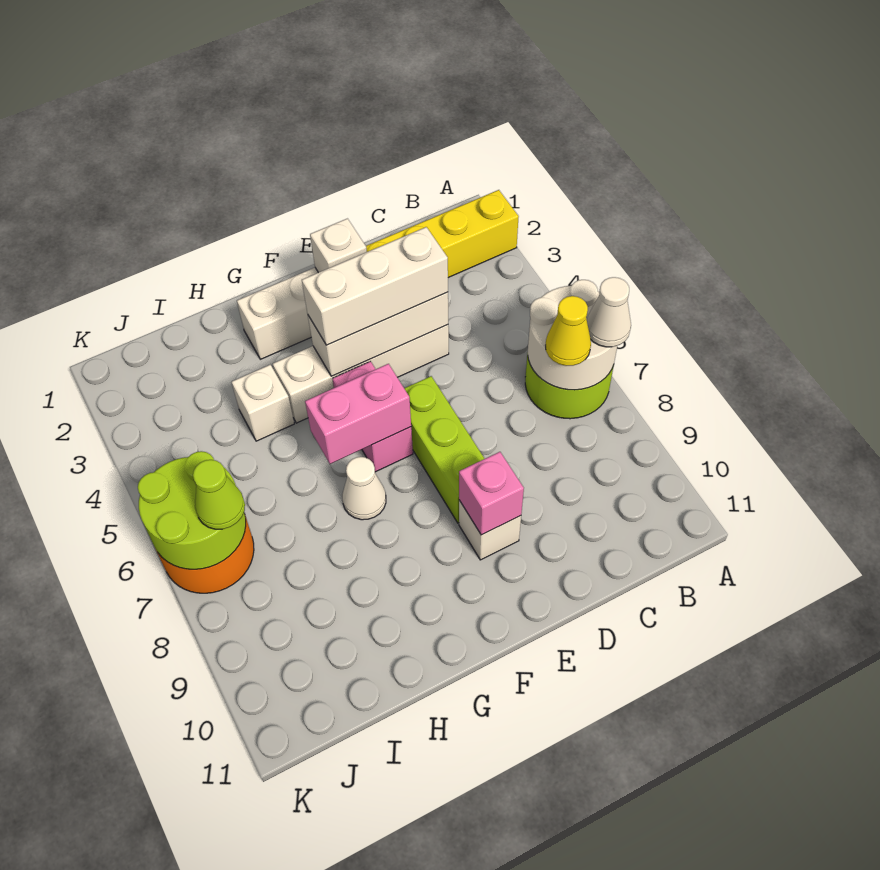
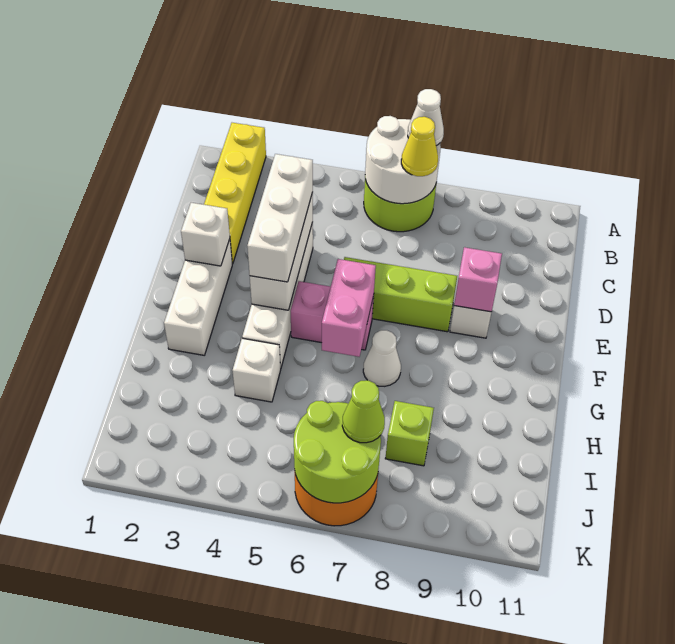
none -> lime brick I8 level 1

